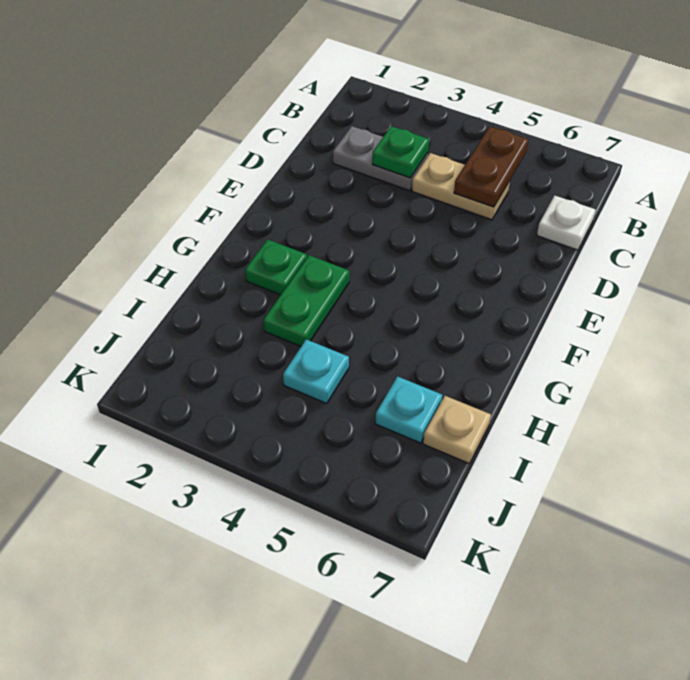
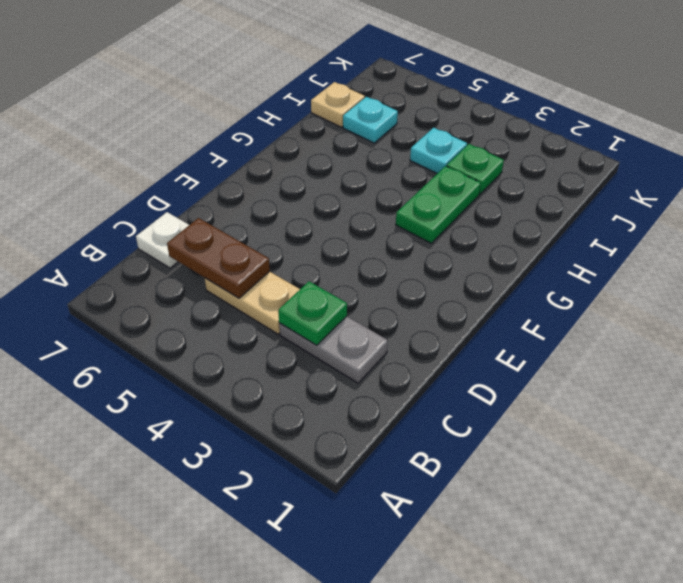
brown plate B5:C5 level 2 -> brown plate C5:C6 level 2
green plate G2 level 1 -> green plate I3 level 1

